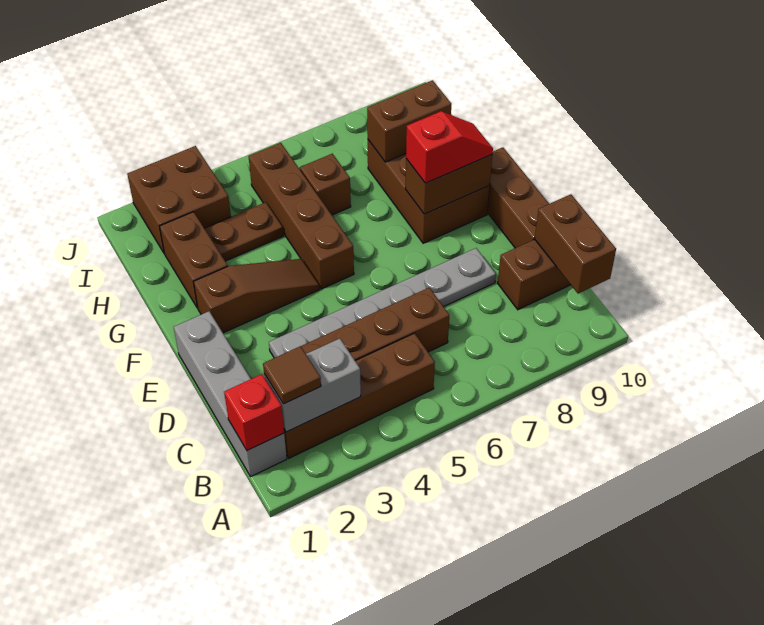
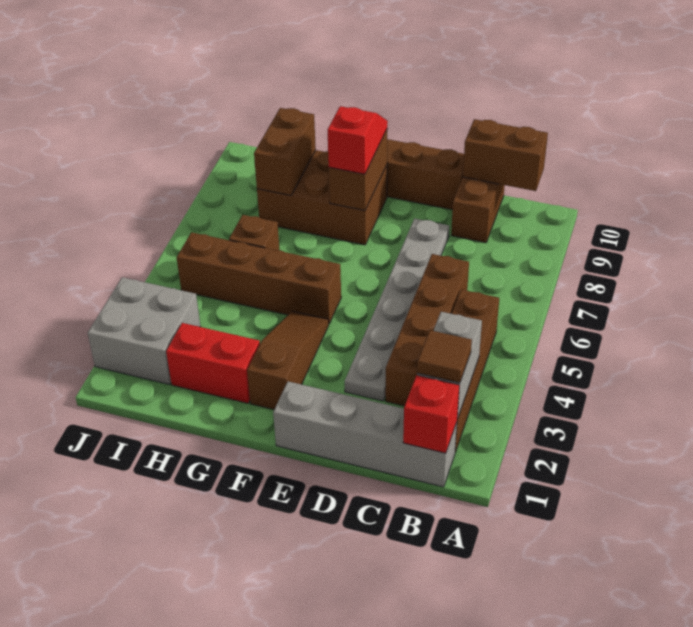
brown brick G2:H2 level 1 -> red brick G2:H2 level 1
brown plate H3:H4 level 1 -> none
brown brick I2:J3 level 1 -> grey brick I2:J3 level 1

